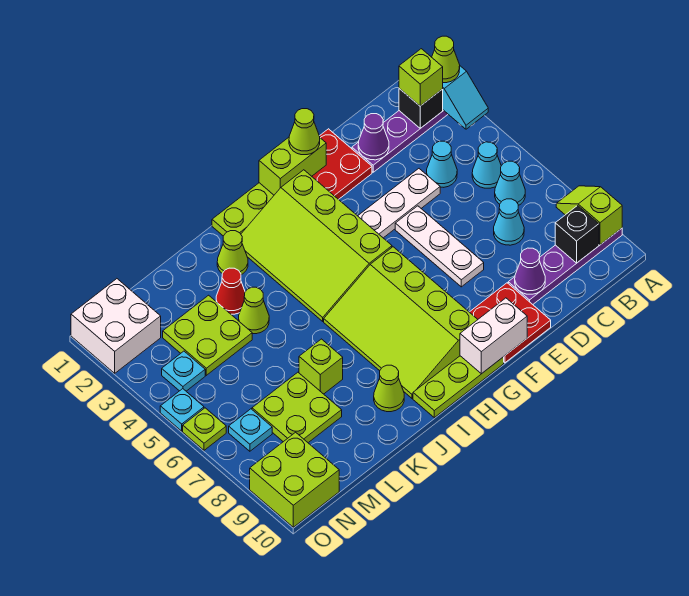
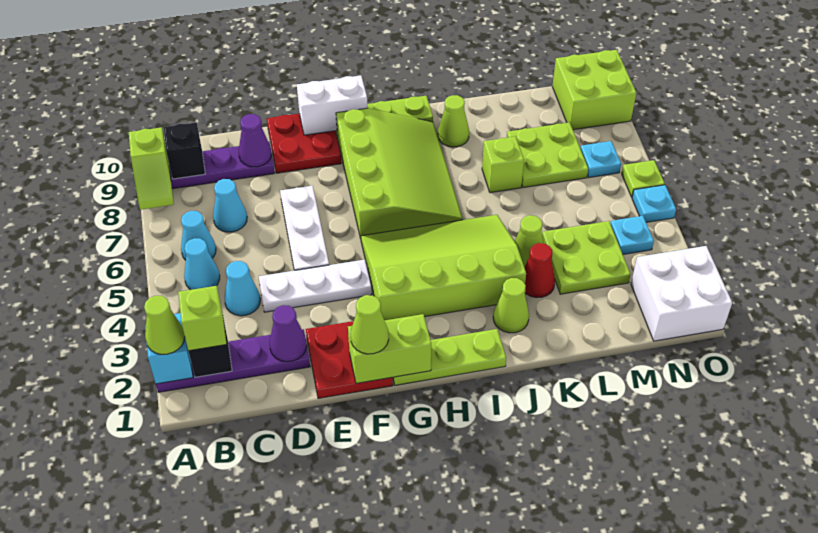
lime slope G2:I5 level 1 top G -> lime slope G3:J5 level 1 top 3

